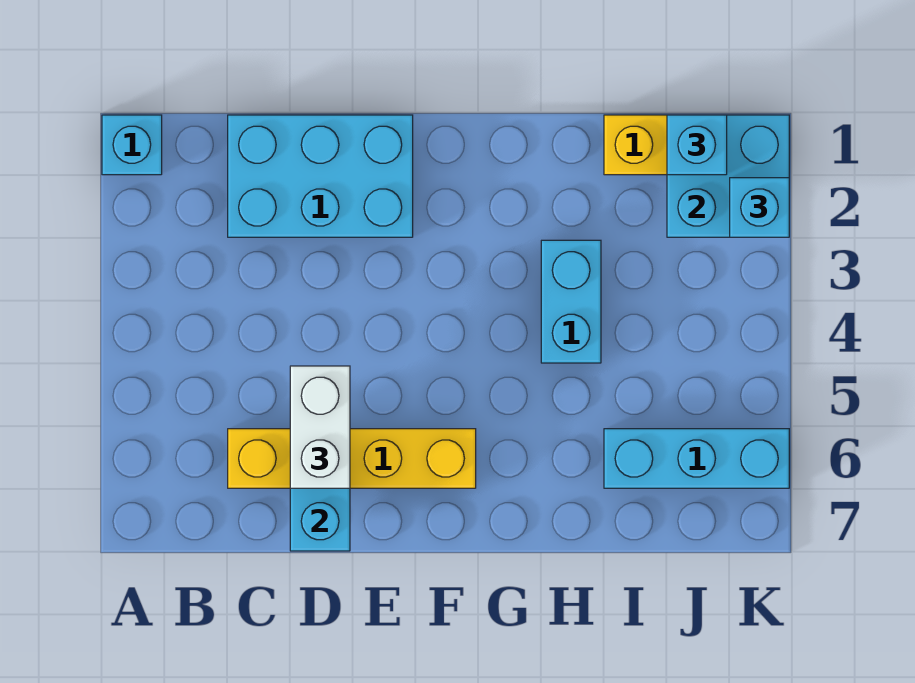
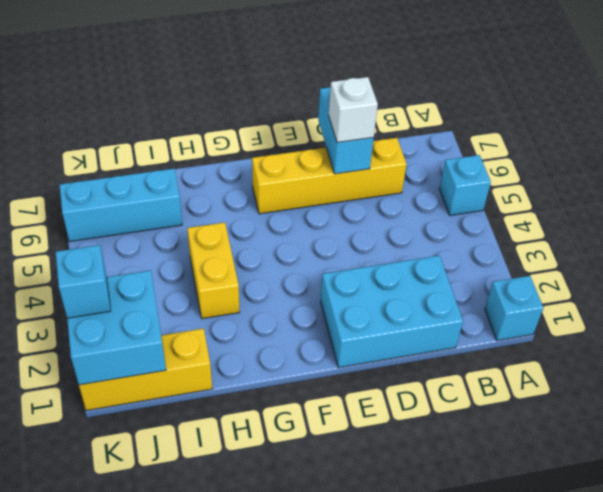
white brick D5:D6 level 3 -> white brick D6 level 3
cyan brick H3:H4 level 1 -> yellow brick H3:H4 level 1
cyan brick J1 level 3 -> cyan brick A5 level 1

